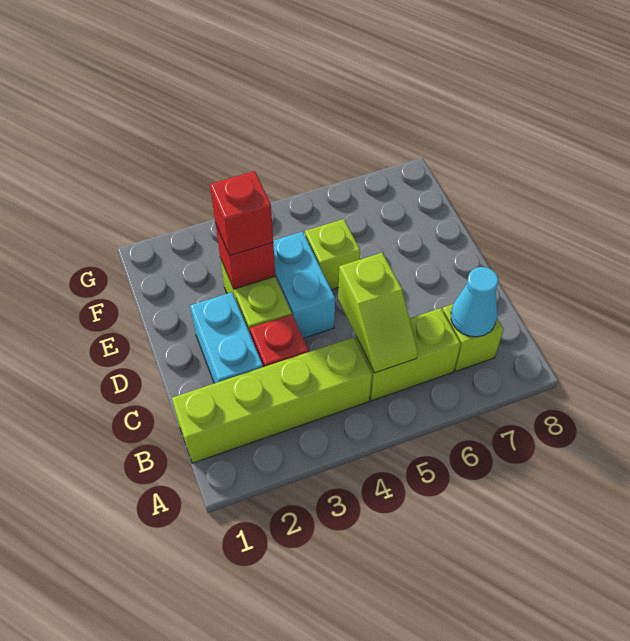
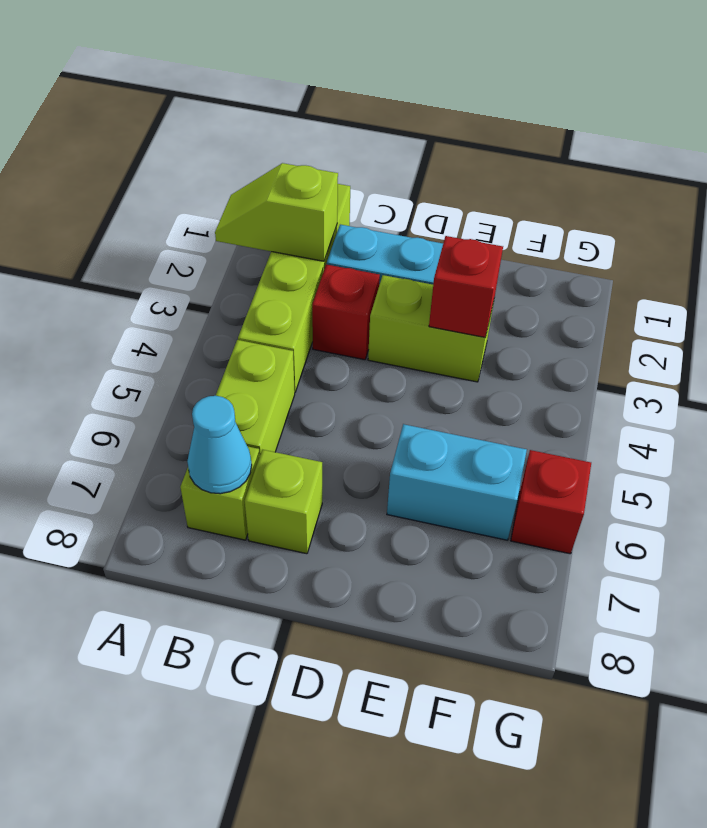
lime slope B5:C5 level 2 top C -> lime slope A2:B2 level 2 top B
cyan brick D4:E4 level 1 -> cyan brick E6:F6 level 1
red brick E3 level 3 -> red brick G6 level 1
lime brick E5 level 1 -> lime brick C7 level 1

